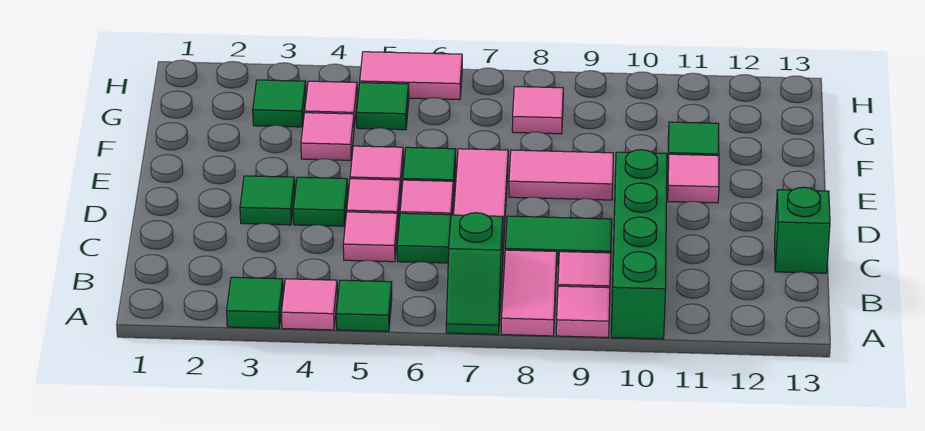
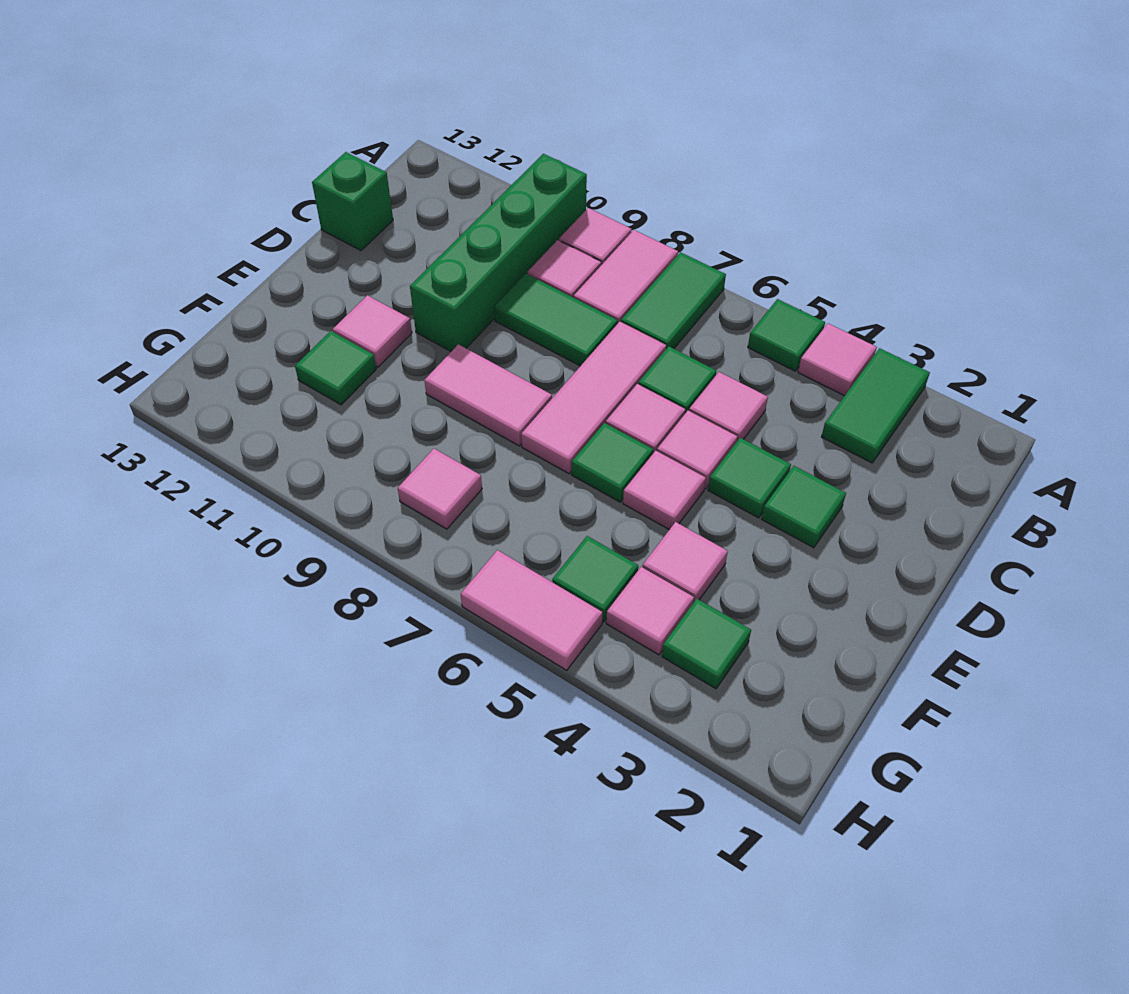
green tile A3 level 1 -> green tile A3:B3 level 1
green slope A7:B7 level 1 top B -> green tile A7:B7 level 1

